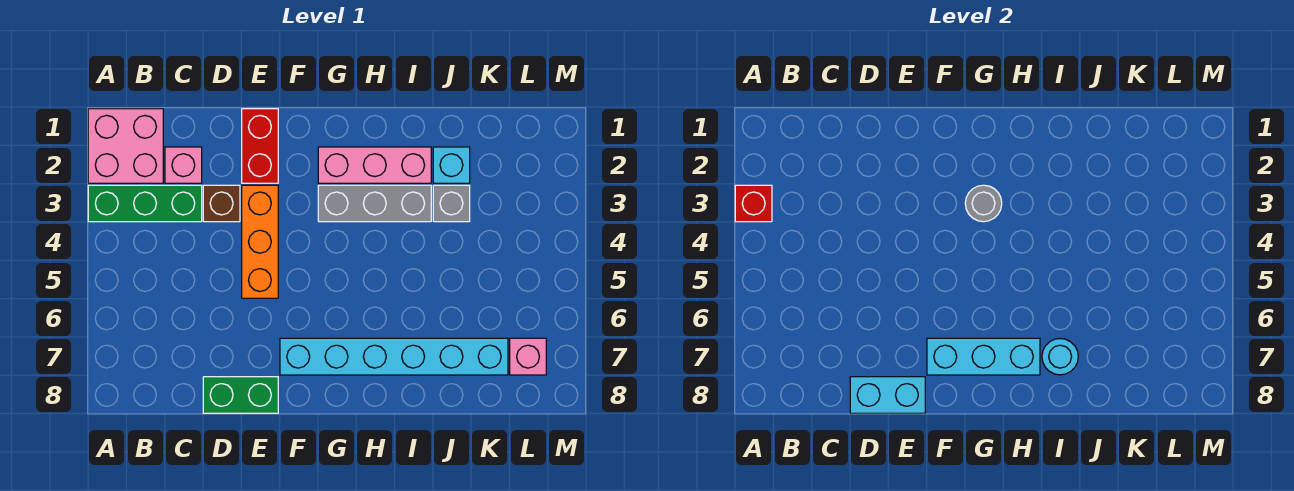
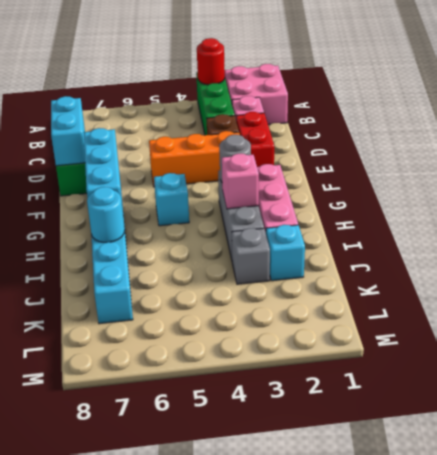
red brick A3 level 2 -> red round brick A3 level 2
red brick E1:E2 level 1 -> red brick D2:E2 level 1
none -> cyan brick G5 level 1
pink brick L7 level 1 -> pink brick H3 level 2

